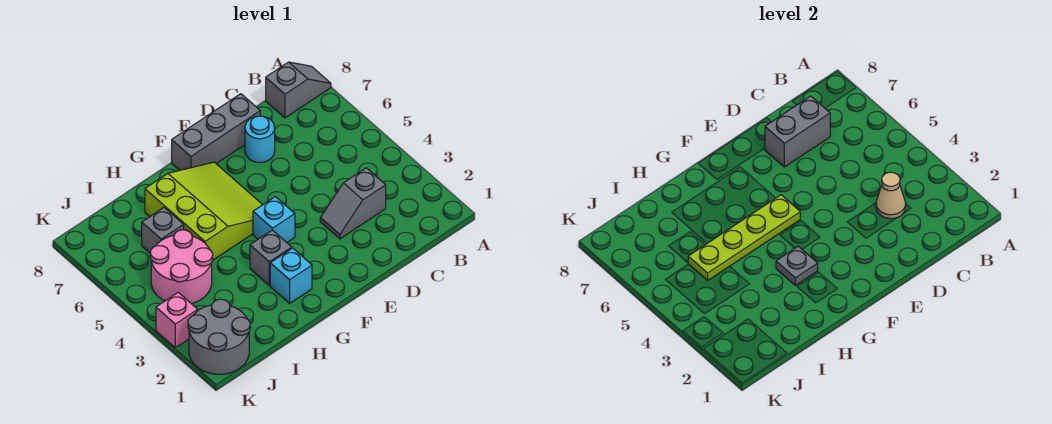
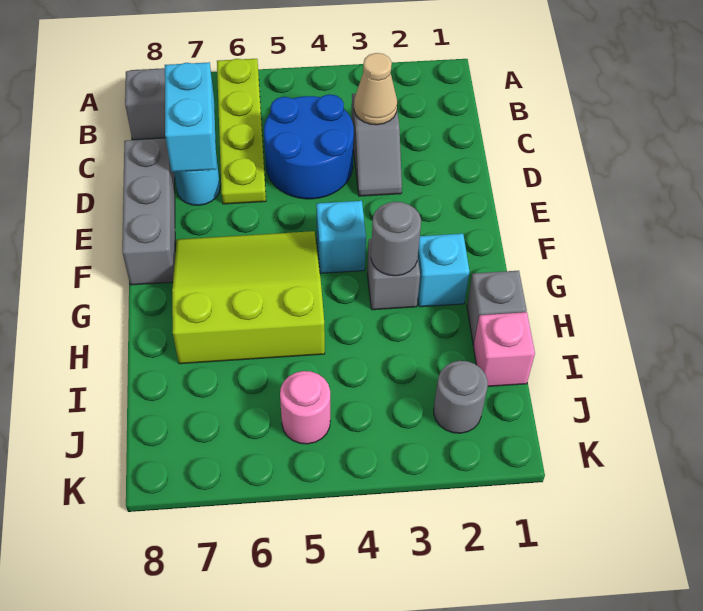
none -> blue round brick C4:D5 level 1
grey brick C7:D7 level 2 -> cyan brick C7:D7 level 2
lime plate F5:I5 level 2 -> lime plate A6:D6 level 1
grey plate G3 level 2 -> grey round brick G3 level 2
pink round brick I4:J5 level 1 -> pink round brick J5 level 1
grey brick I6 level 1 -> grey brick H1 level 1
grey round brick J1:K2 level 1 -> grey round brick J2 level 1
pink brick K3 level 1 -> pink brick I1 level 1

